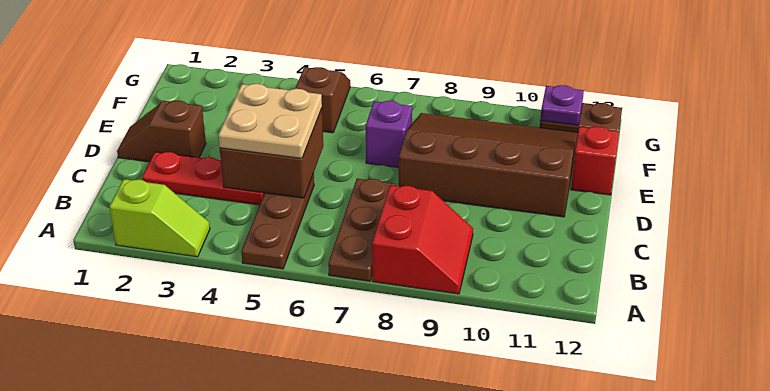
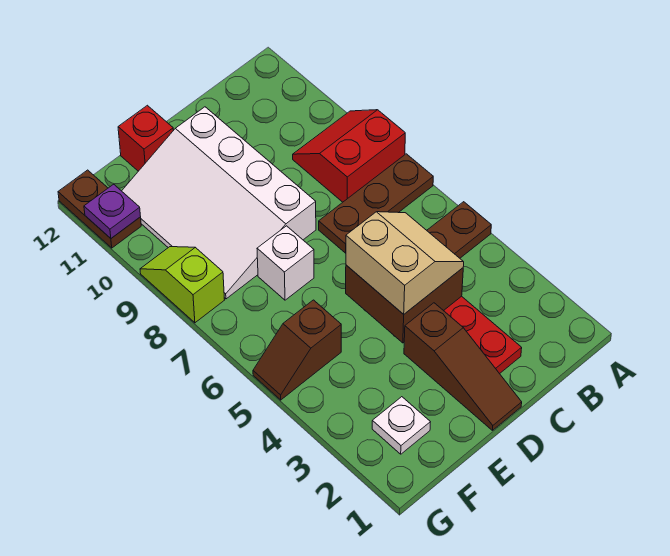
lime slope A2:A3 level 1 top 2 -> lime slope G8:G9 level 1 top 8
tan plate C4:D5 level 3 -> tan slope C4:D5 level 3 top D
brown slope D1:D2 level 1 top 2 -> brown slope D1:D3 level 1 top 3
brown slope D8:F11 level 1 top D -> white slope D8:F11 level 1 top D
purple brick E7 level 1 -> white brick E7 level 1
none -> white plate F2 level 1

